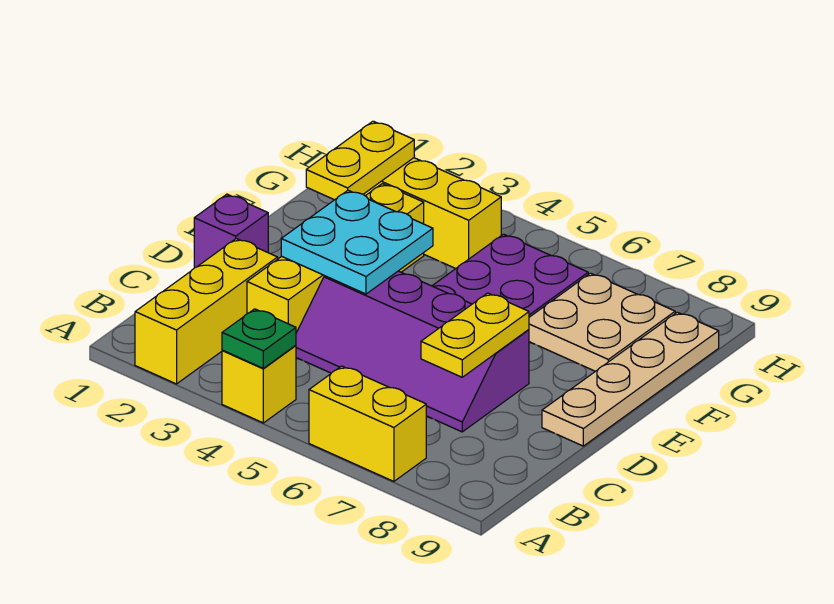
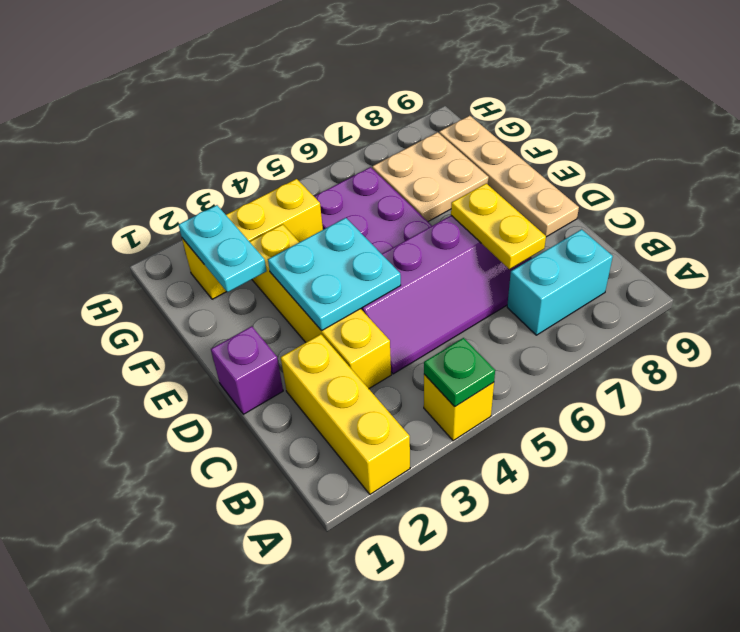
yellow brick A6:A7 level 1 -> none
none -> cyan brick B7:B8 level 1
yellow plate F2:G2 level 2 -> cyan plate F2:G2 level 2

